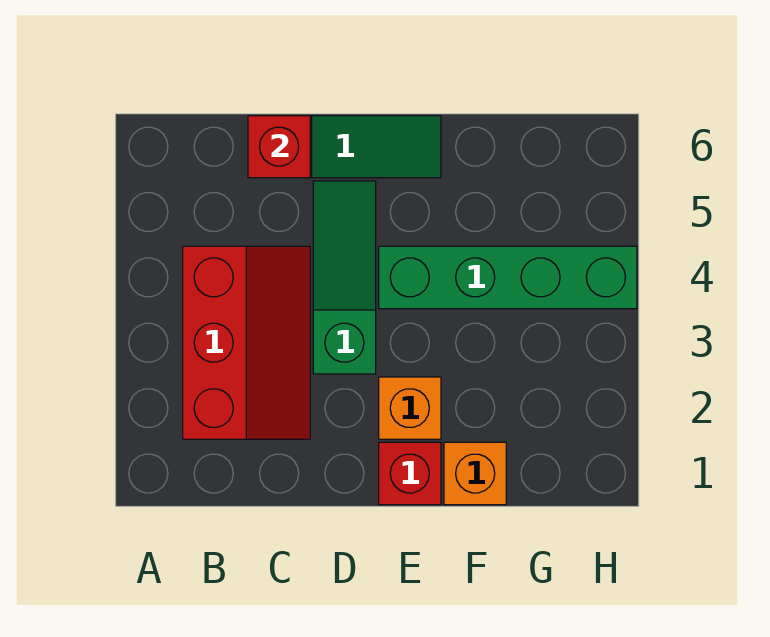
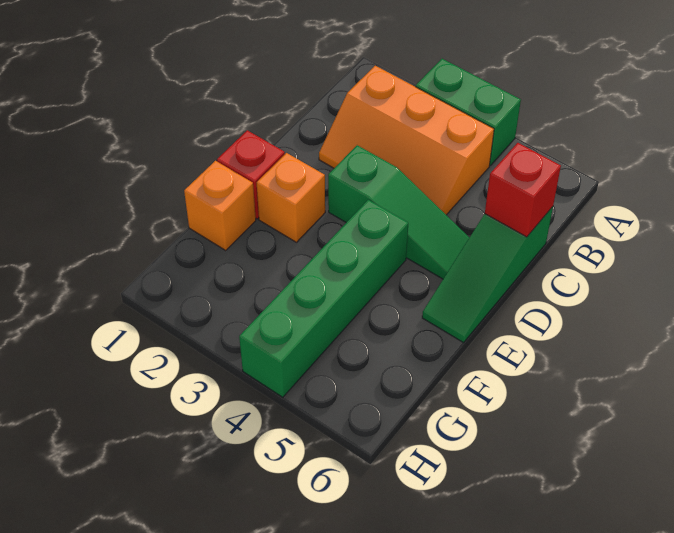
none -> green brick A3:A4 level 1
red slope B2:C4 level 1 top B -> orange slope B2:C4 level 1 top B

